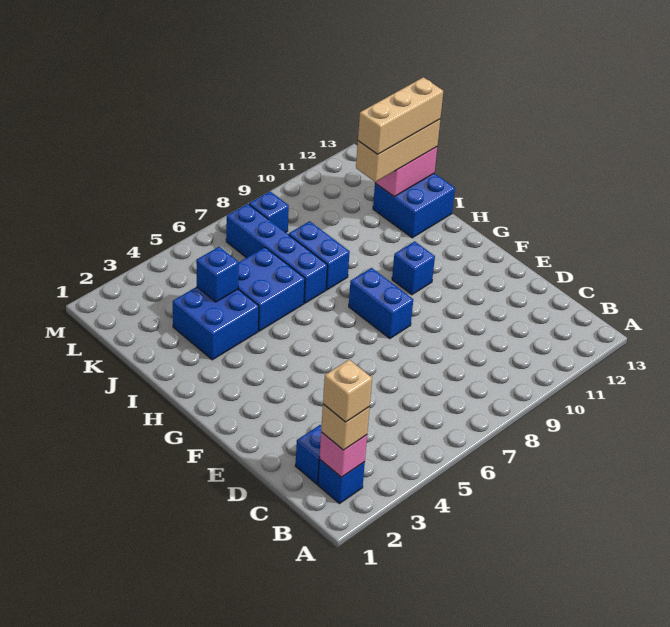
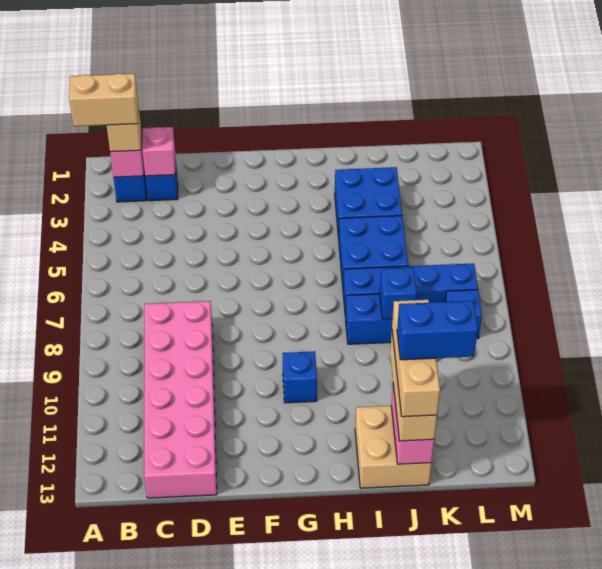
tan brick B2 level 4 -> tan brick A2:B2 level 4
none -> pink brick C2 level 2
none -> pink brick C8:D13 level 1
blue brick F8:G8 level 1 -> blue brick J12:K12 level 5
blue brick I12:J13 level 1 -> tan brick I12:J13 level 1
blue brick J4 level 2 -> blue brick J8 level 2

